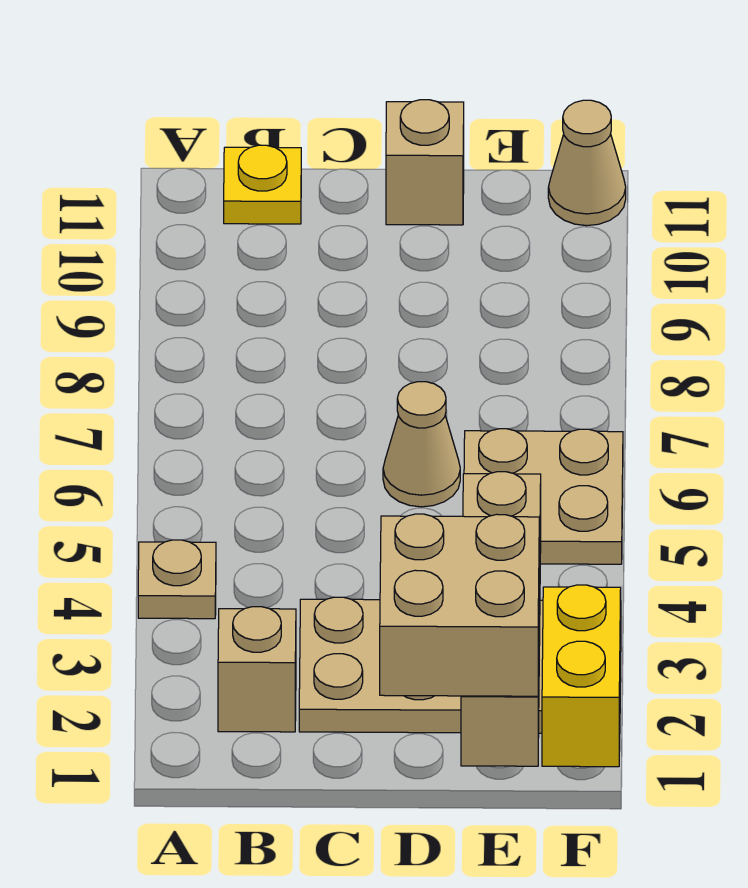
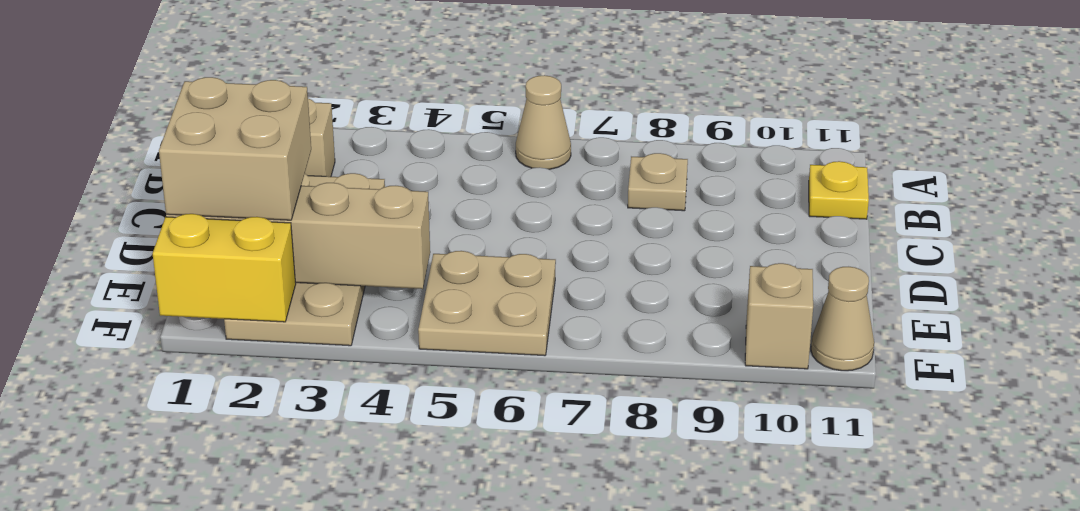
tan plate A4 level 1 -> tan plate B8 level 1
tan cone D6 level 1 -> tan cone A6 level 1
tan brick D11 level 1 -> tan brick F10 level 1

